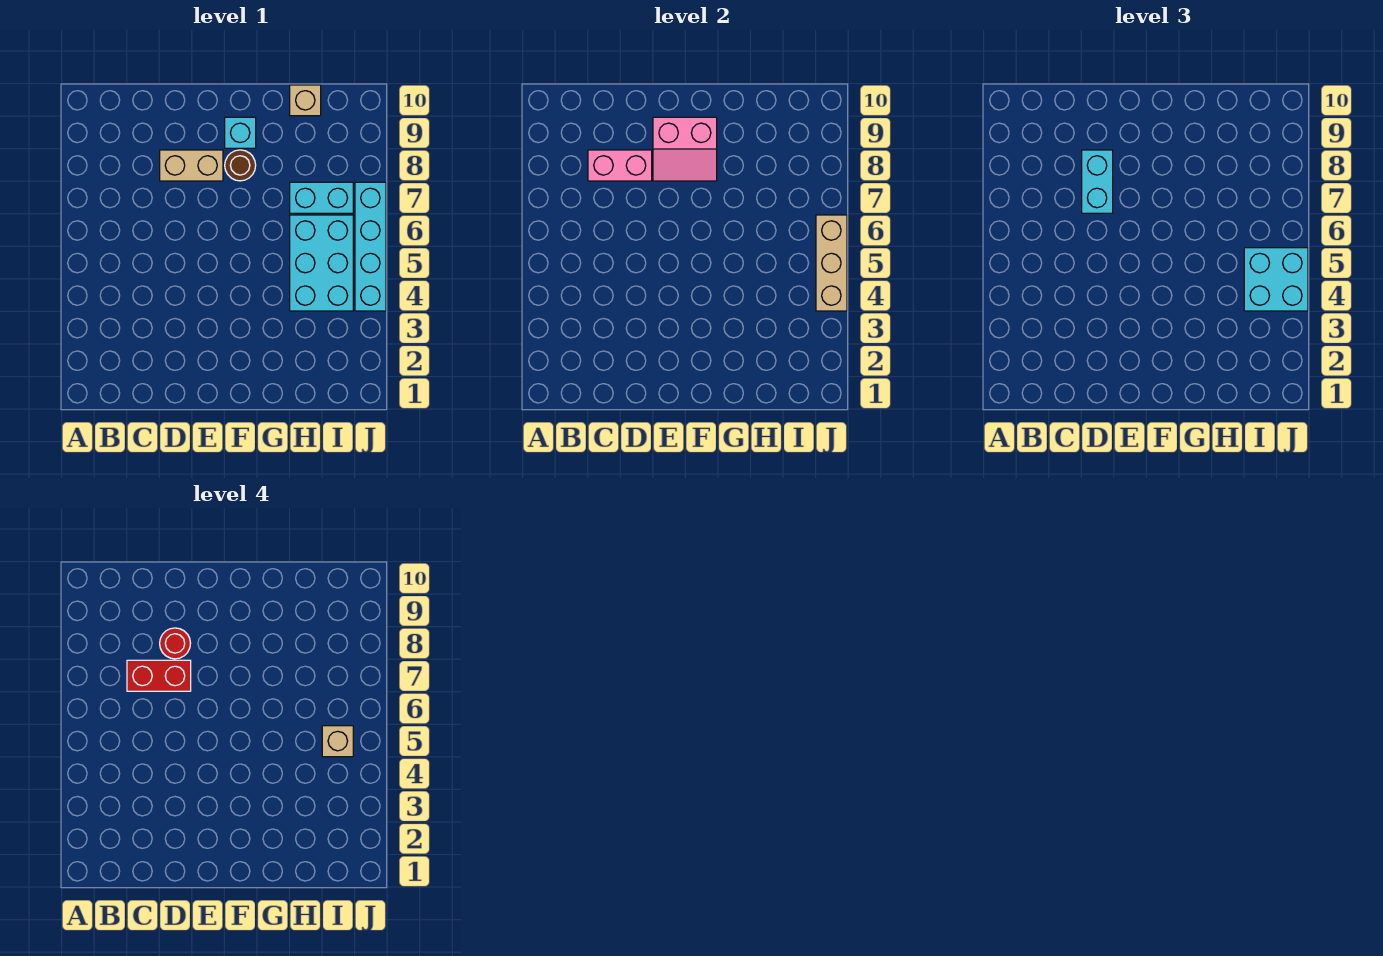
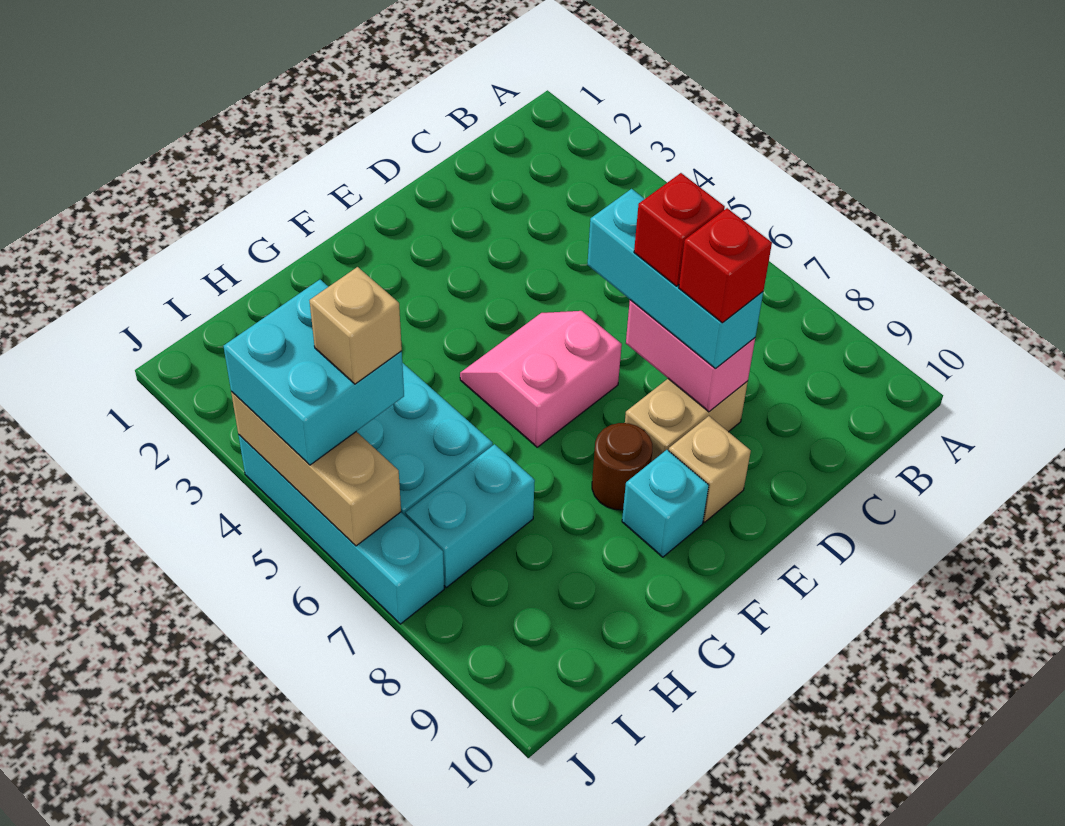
red brick C7:D7 level 4 -> red brick D7 level 4
pink brick C8:D8 level 2 -> pink brick D7:D8 level 2
cyan brick D7:D8 level 3 -> cyan brick D6:D8 level 3
red round brick D8 level 4 -> red brick D8 level 4
pink slope E8:F9 level 2 top 9 -> pink slope E5:F6 level 1 top 6
tan brick H10 level 1 -> tan brick E9 level 1

